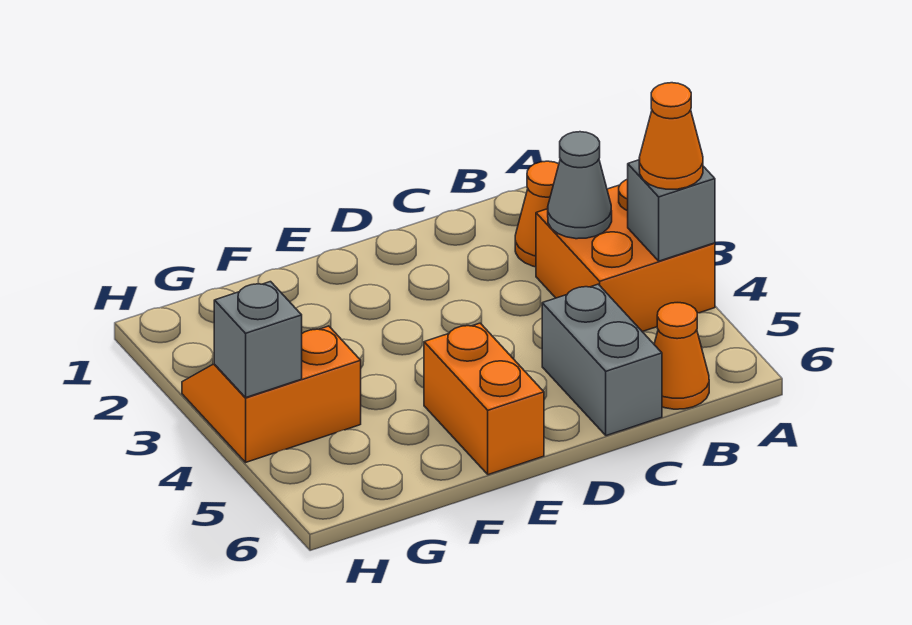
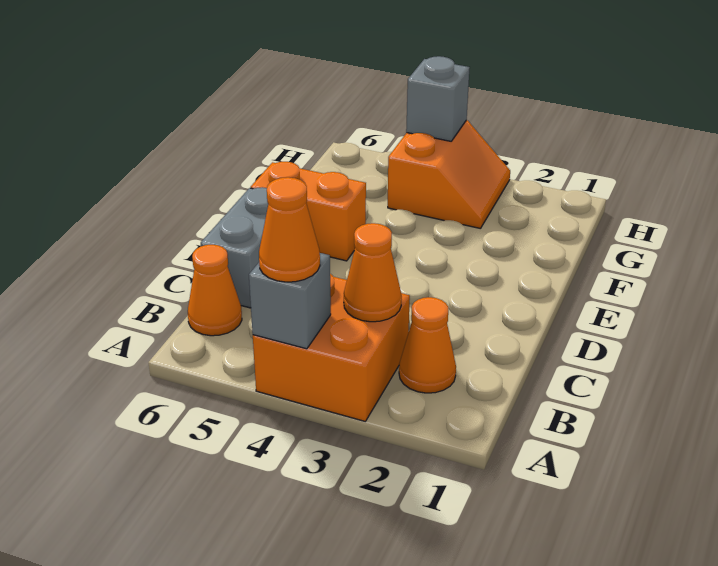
grey cone B3 level 2 -> orange cone B3 level 2
grey brick C5:C6 level 1 -> grey brick C6:D6 level 1

